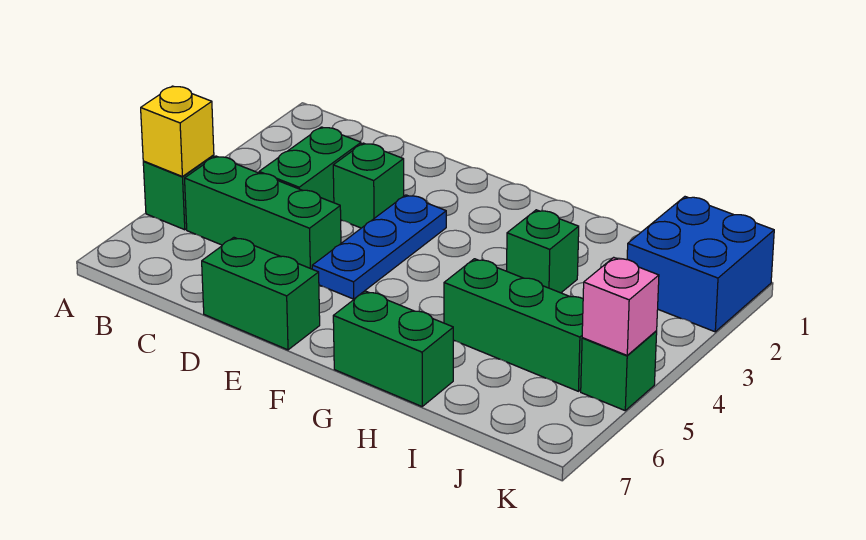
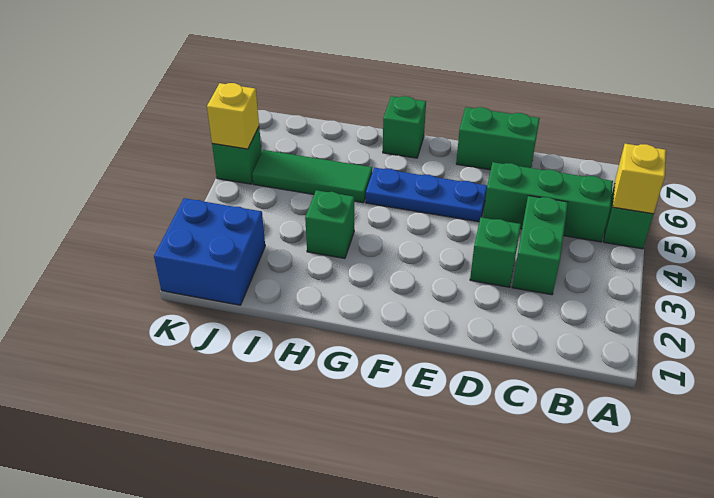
blue plate E3:E5 level 1 -> blue plate E5:G5 level 1
green brick G7:H7 level 1 -> green brick G7 level 1
green brick H5:J5 level 1 -> green tile H5:J5 level 1
pink brick K5 level 2 -> yellow brick K5 level 2

